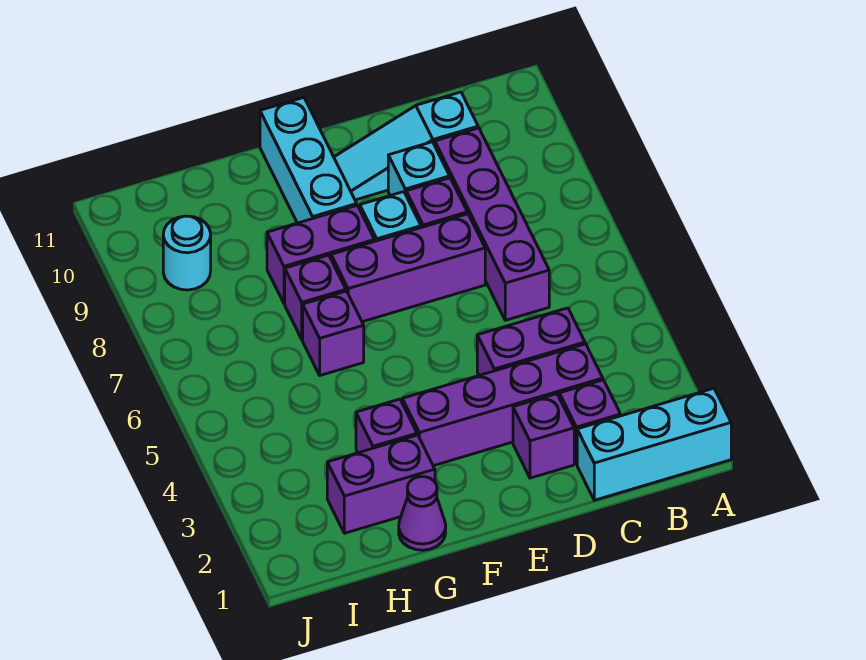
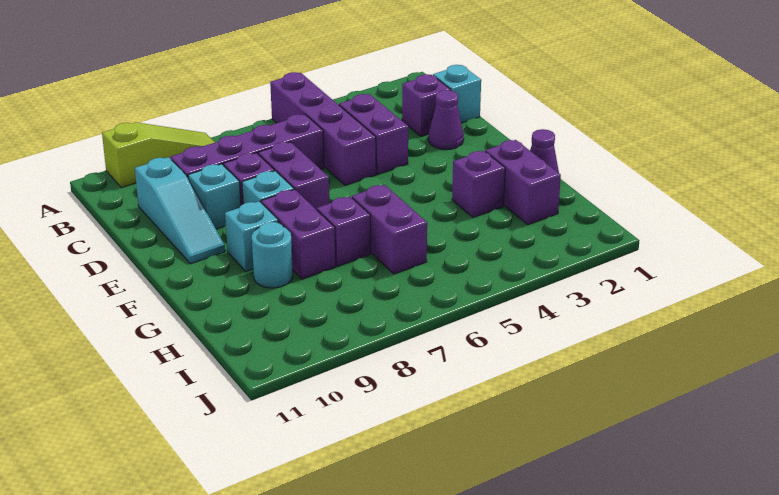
cyan brick A1:C1 level 1 -> cyan brick C1 level 1
none -> lime slope A8:A10 level 1 top 10
purple brick C3:F3 level 1 -> purple brick A5:D5 level 1
purple brick D2 level 1 -> purple cone D2 level 1
purple brick D7:F7 level 1 -> purple brick D7:E7 level 1
cyan brick F9:F11 level 1 -> cyan brick F9 level 1
purple brick G6 level 1 -> purple brick G6:H6 level 1
cyan round brick I9 level 1 -> cyan round brick G9 level 1

